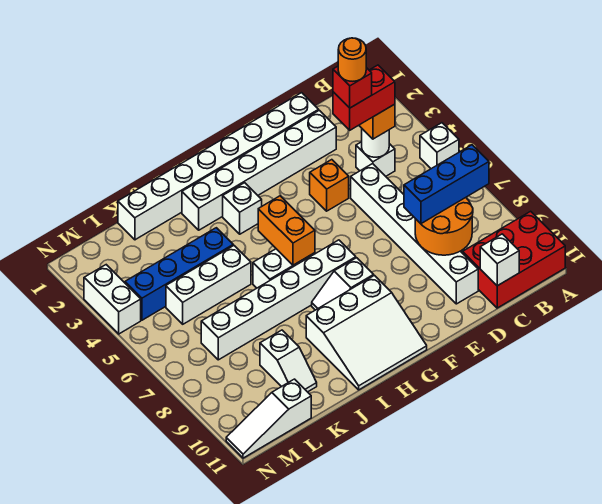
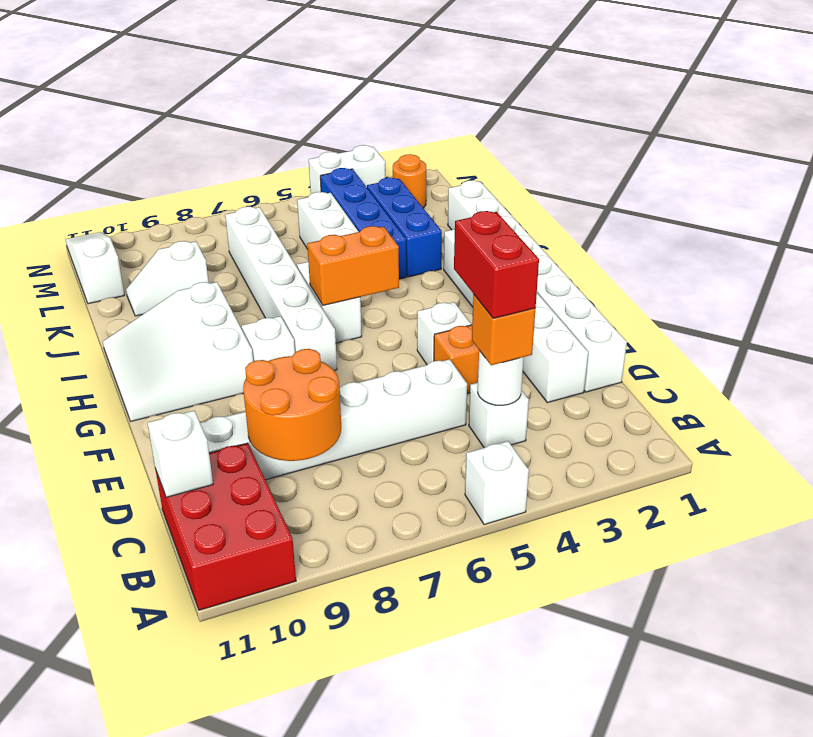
blue brick B8:D8 level 3 -> blue brick J3:L3 level 1
red brick D4 level 5 -> none
orange round brick D4 level 6 -> orange round brick M2 level 1
white brick H3 level 1 -> white brick F4 level 1

